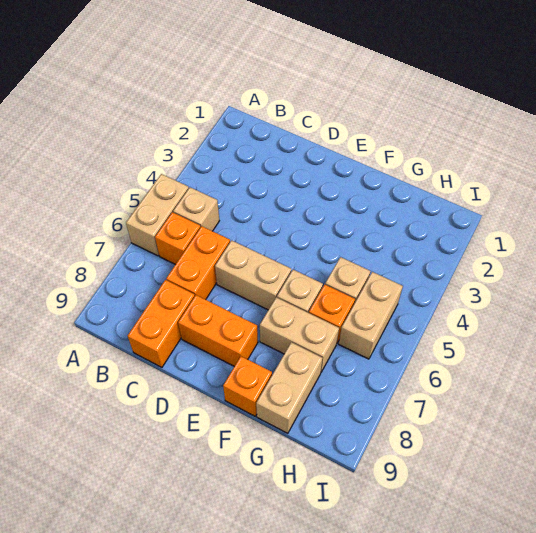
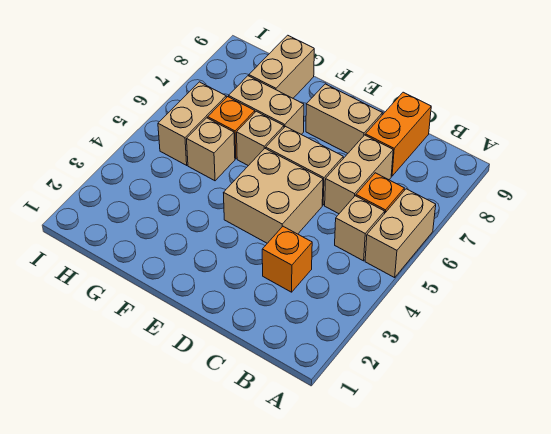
orange brick C6:C7 level 1 -> tan brick C6:C7 level 1
none -> tan brick D4:E5 level 1
orange brick D8:E8 level 1 -> tan brick D8:E8 level 1
orange brick F9 level 1 -> orange brick C3 level 1

